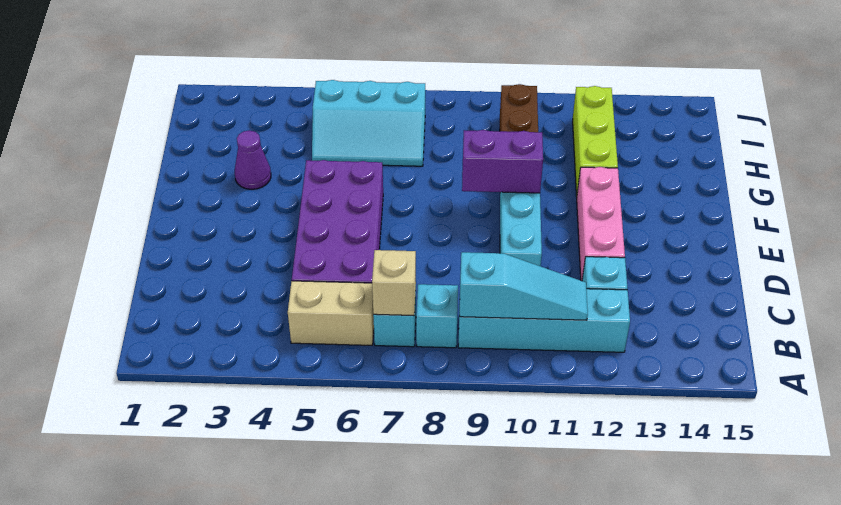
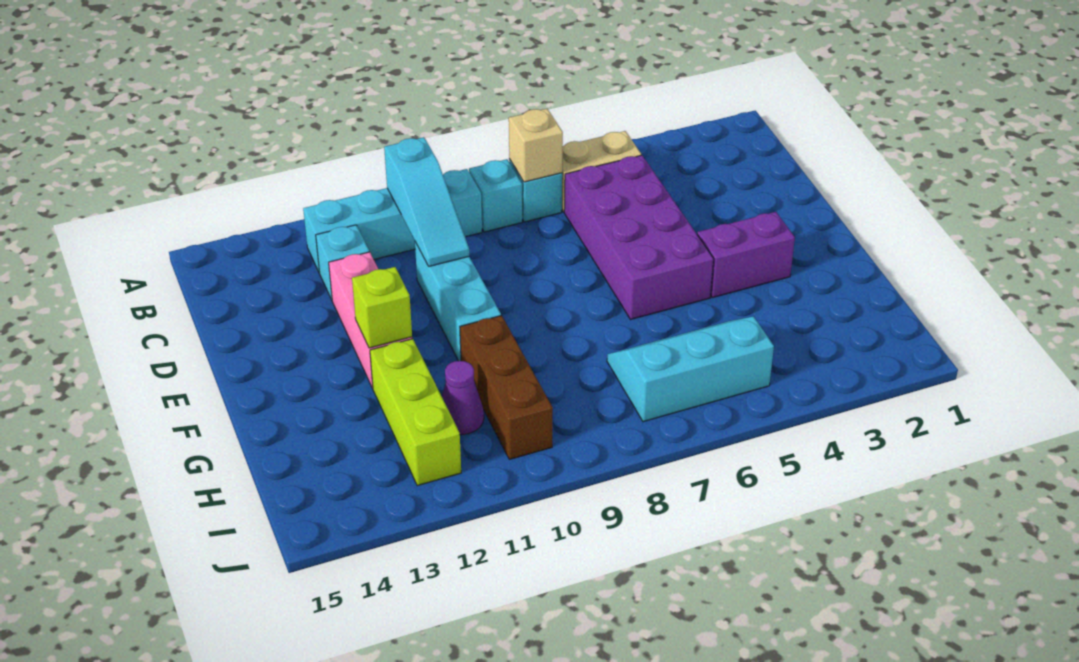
cyan slope B9:B11 level 2 top 9 -> cyan slope B10:D10 level 2 top B
purple brick F9:F10 level 2 -> purple brick F3:F4 level 1
none -> lime brick F12 level 2
purple cone G3 level 1 -> purple cone H11 level 1

